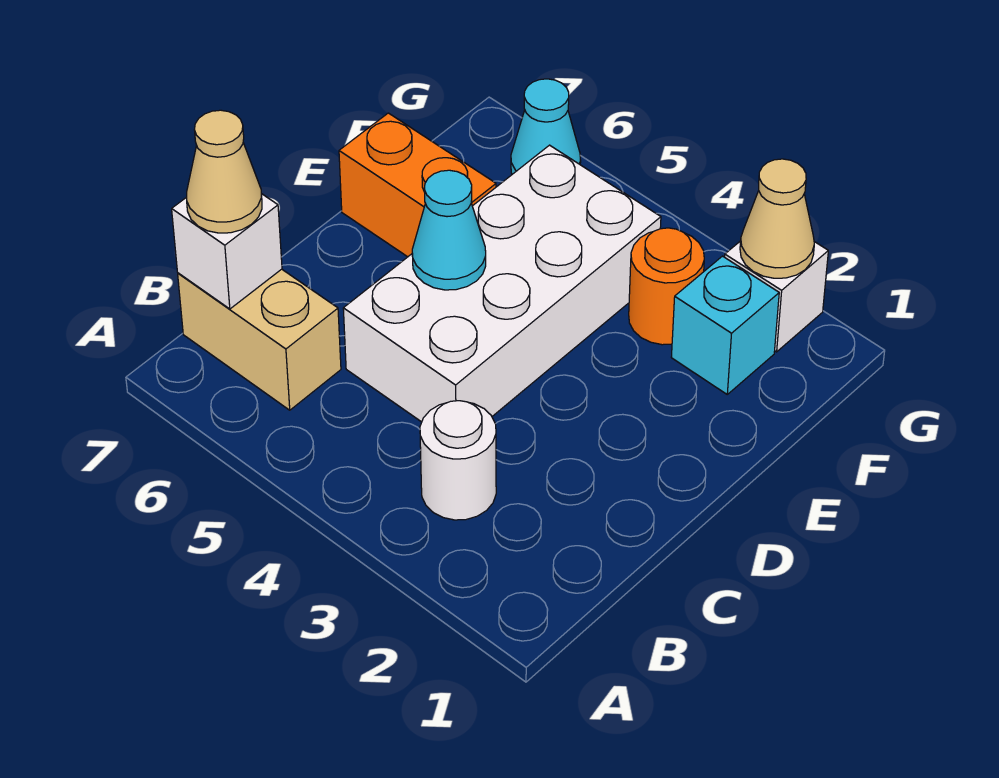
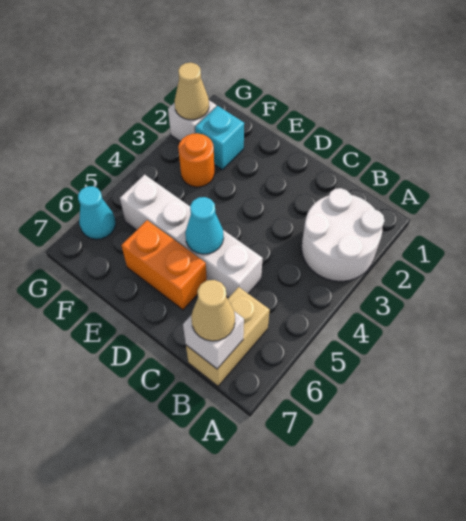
white round brick B3 level 1 -> white round brick A2:B3 level 1
white brick C4:F5 level 1 -> white brick C5:F5 level 1
orange brick E6:E7 level 1 -> orange brick D6:E6 level 1

